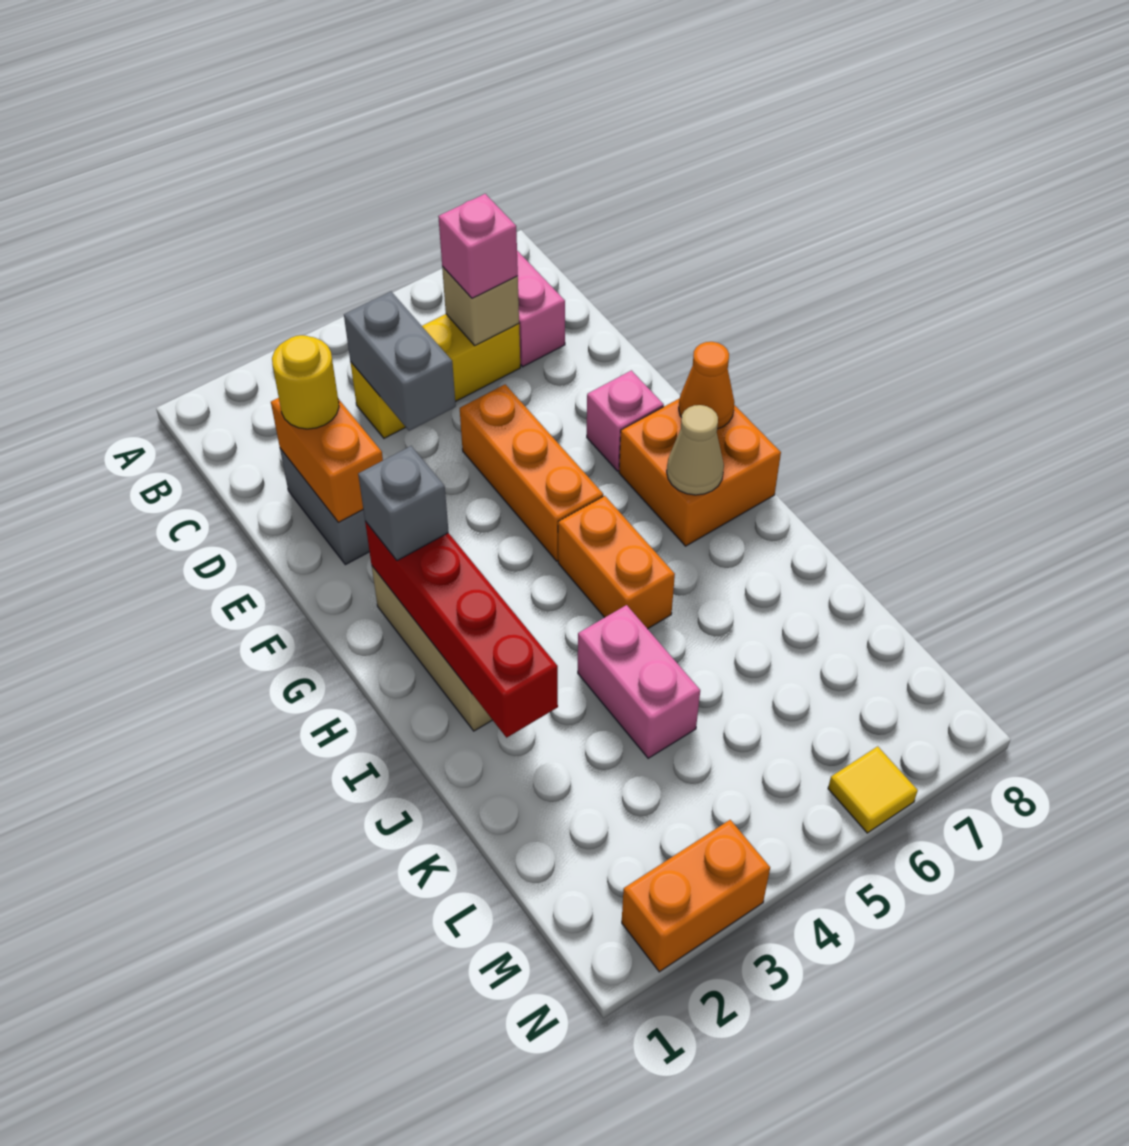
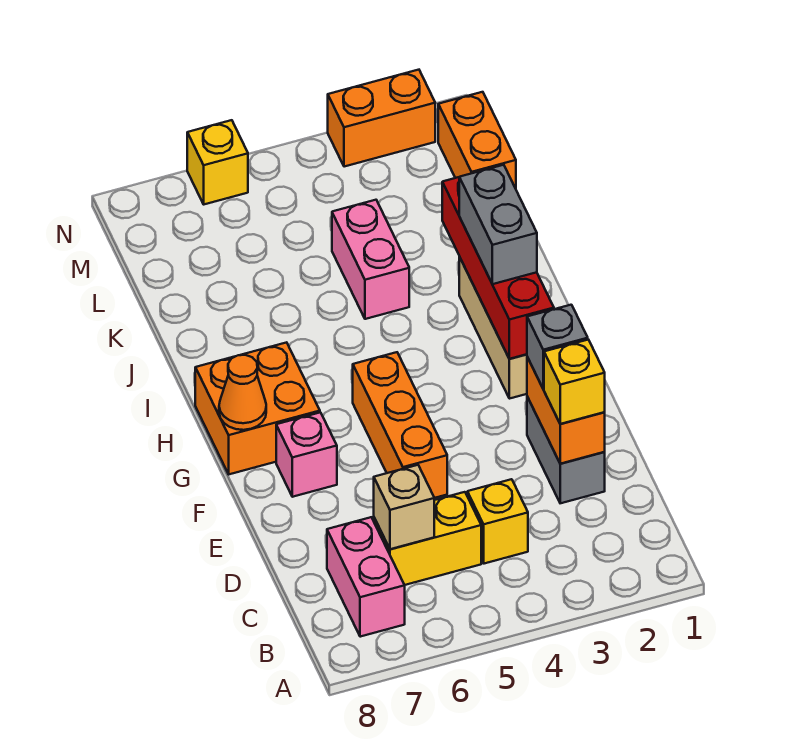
grey brick C4:D4 level 2 -> grey brick H2:I2 level 3
pink brick C6 level 3 -> none
yellow round brick D2 level 3 -> yellow brick D2 level 3
grey brick G2 level 3 -> grey brick E2 level 3
orange brick H5:I5 level 1 -> orange brick L1:M1 level 1
tan cone H7 level 2 -> none
yellow tile N6 level 1 -> yellow brick N6 level 1

